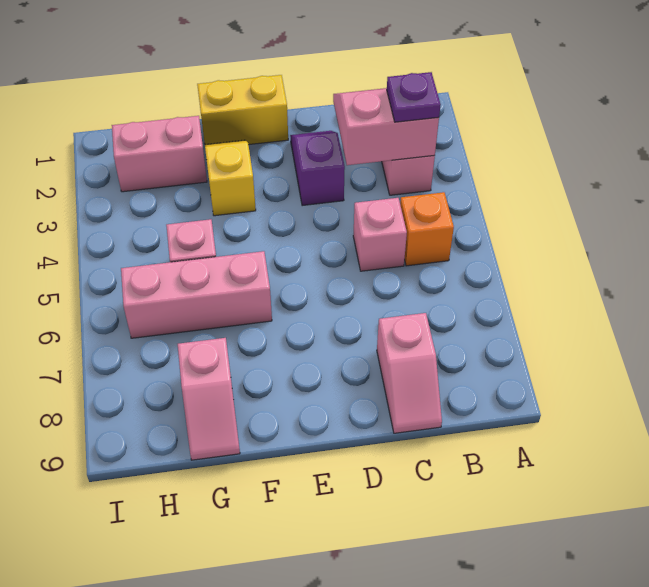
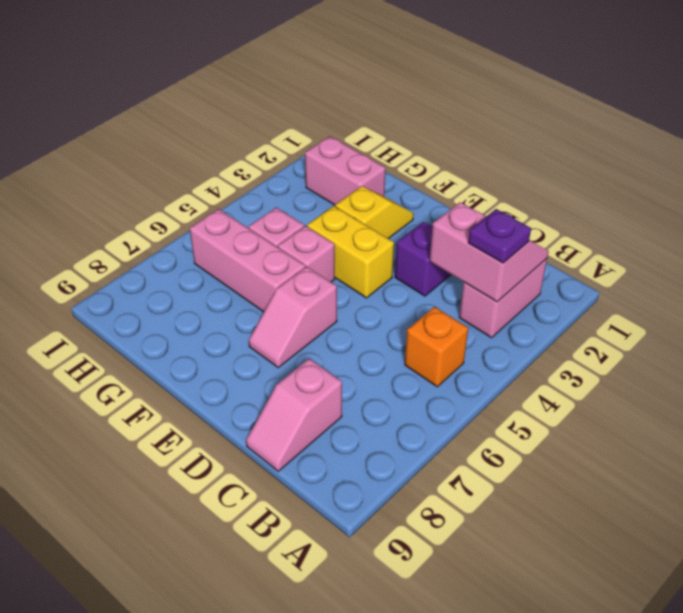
pink brick C5 level 1 -> pink brick F5 level 1
yellow brick E1:F1 level 1 -> yellow brick E4:F4 level 1
pink slope G8:G9 level 1 top 8 -> pink slope E6:E7 level 1 top 6

